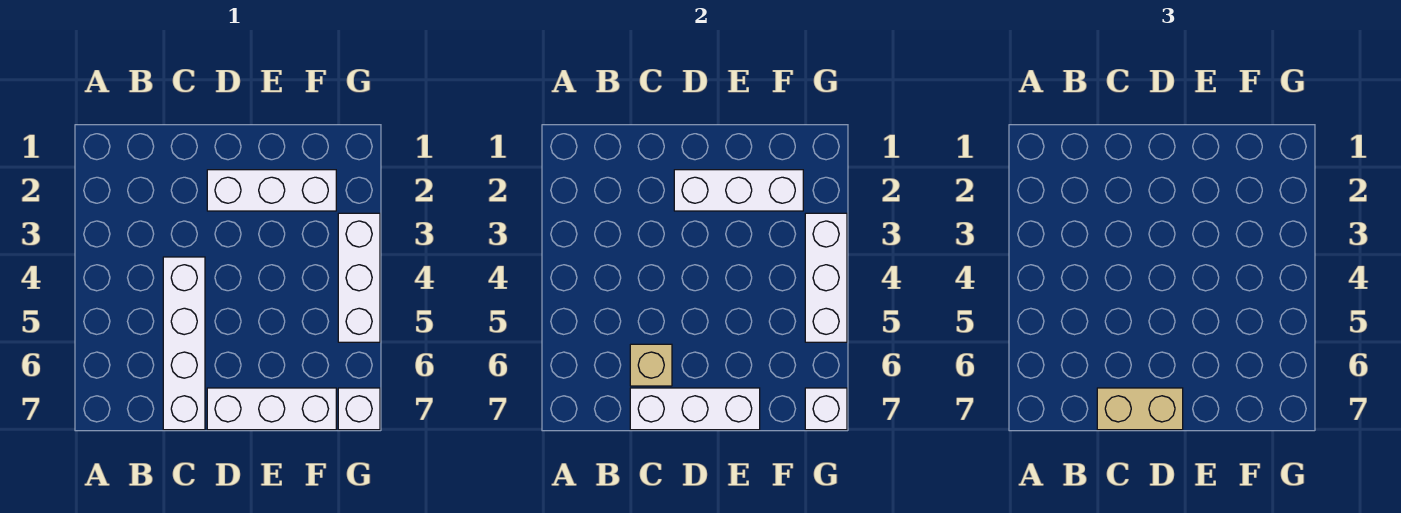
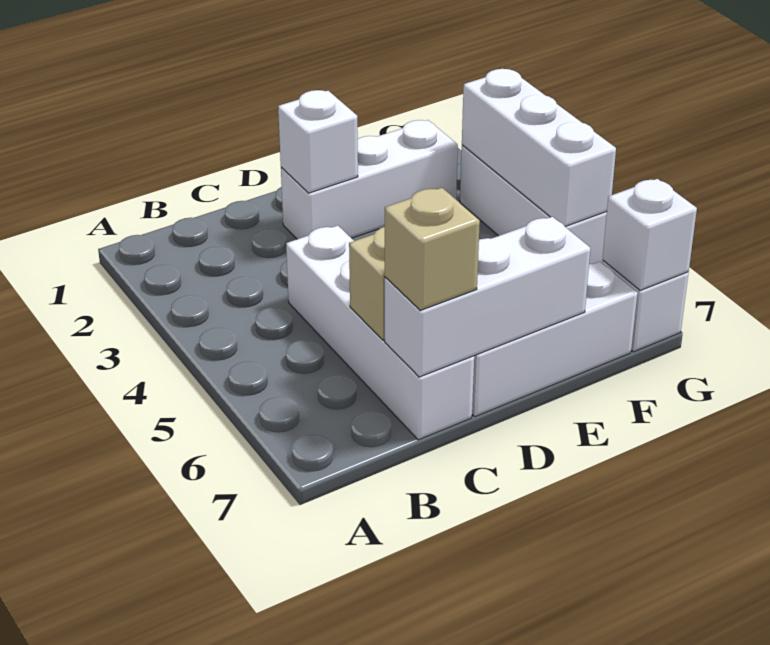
tan brick C7:D7 level 3 -> tan brick C7 level 3
white brick D2:F2 level 2 -> white brick D2 level 2

